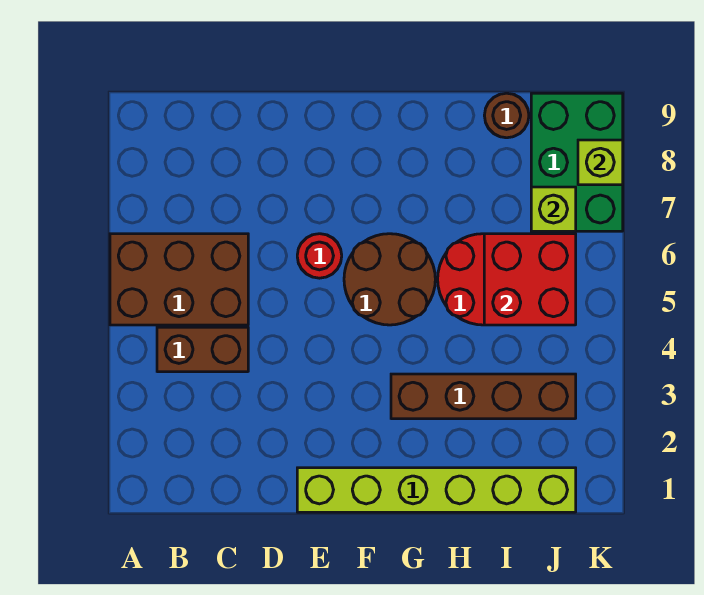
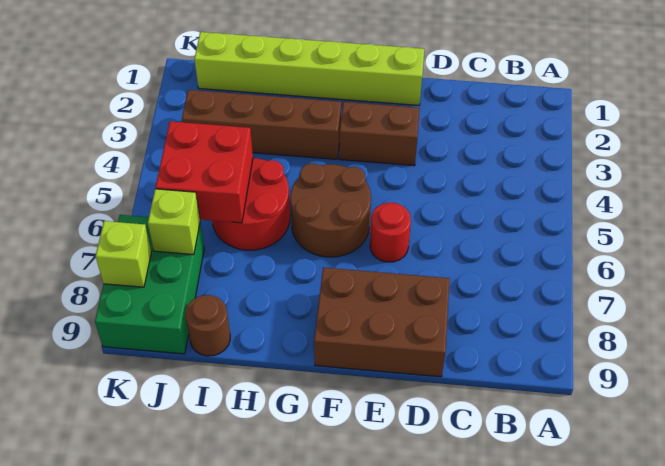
brown brick A5:C6 level 1 -> brown brick D8:F9 level 1
brown brick B4:C4 level 1 -> brown brick E3:F3 level 1

